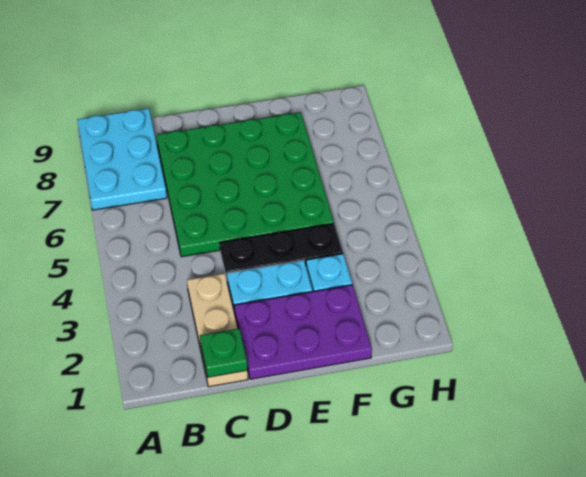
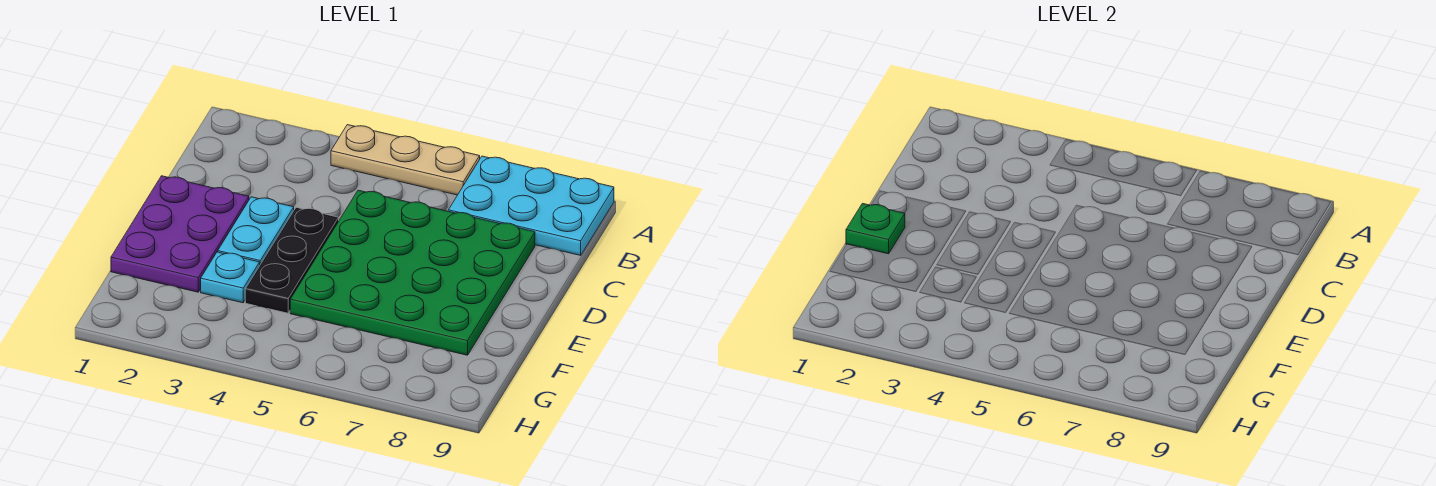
tan plate C1:C3 level 1 -> tan plate A4:A6 level 1
green plate C1 level 2 -> green plate E1 level 2

